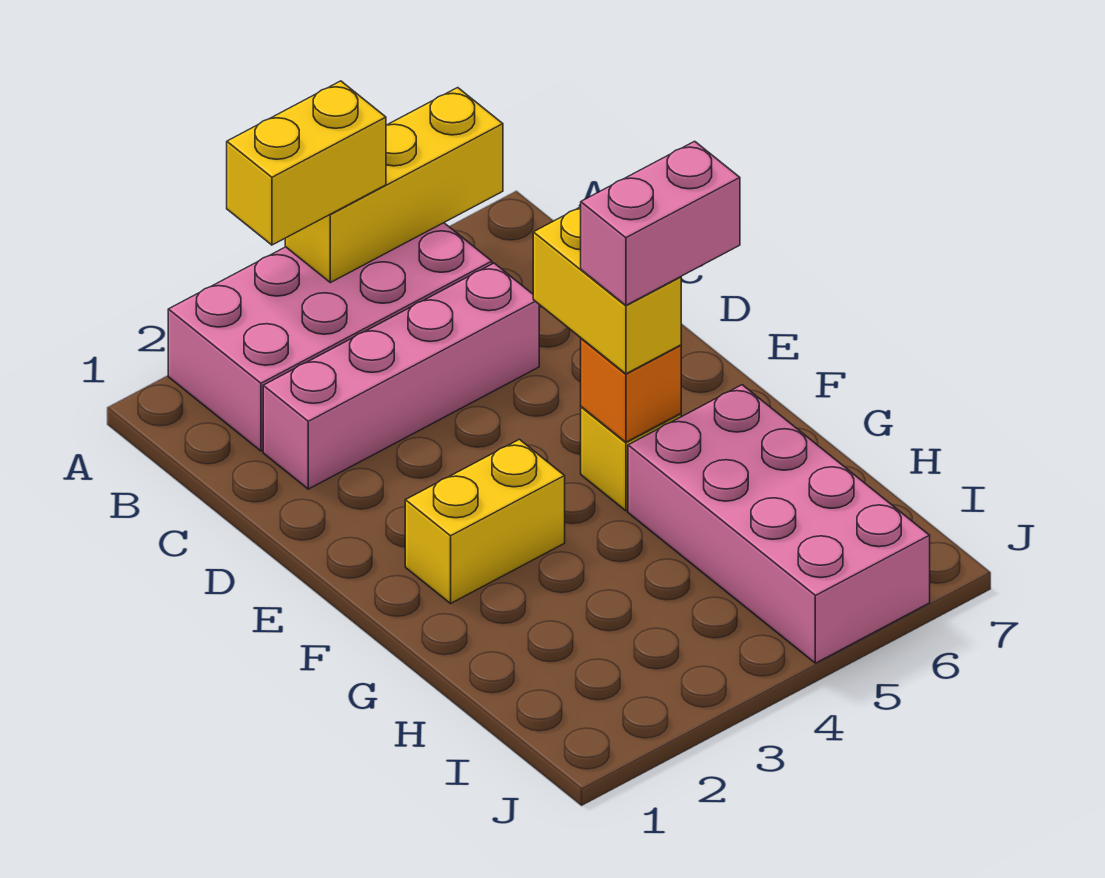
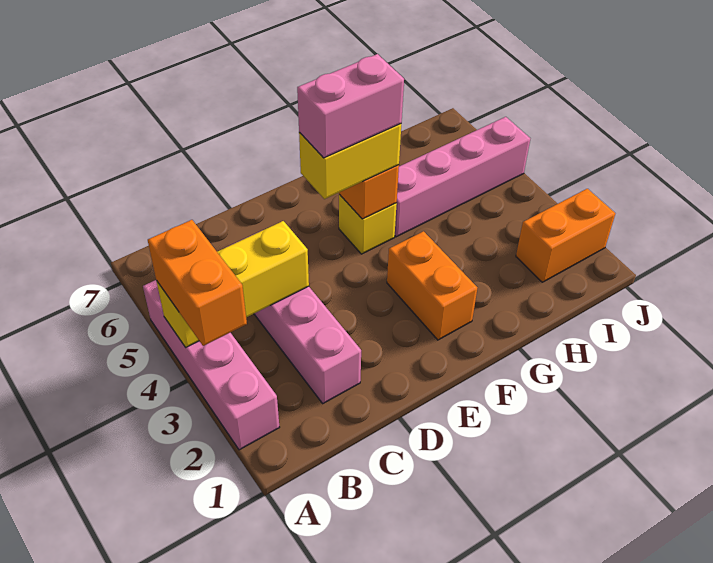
pink brick A2:B5 level 1 -> pink brick A2:A5 level 1
yellow brick A3:A4 level 3 -> orange brick A3:A4 level 3
yellow brick A4:A6 level 2 -> yellow brick A4:C4 level 2
yellow brick F2:F3 level 1 -> orange brick F2:F3 level 1
pink brick F5:F6 level 4 -> pink brick E5:F5 level 4
pink brick G5:J6 level 1 -> pink brick G5:J5 level 1
none -> orange brick I2:J2 level 1

